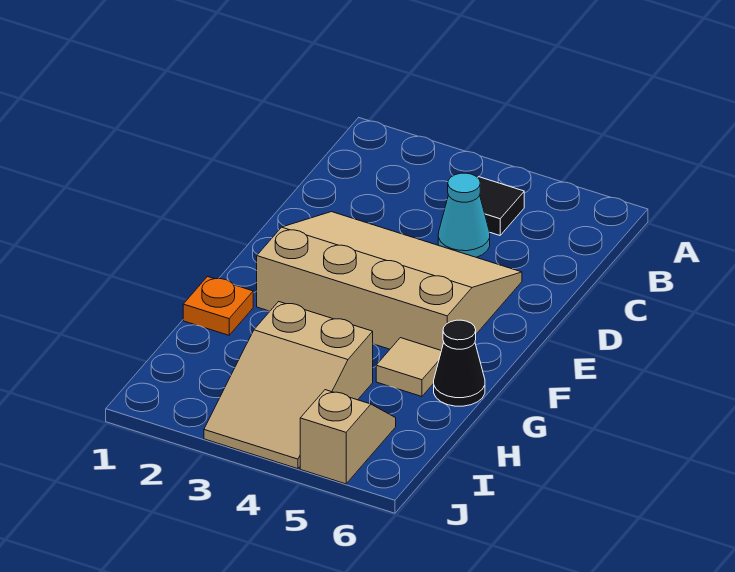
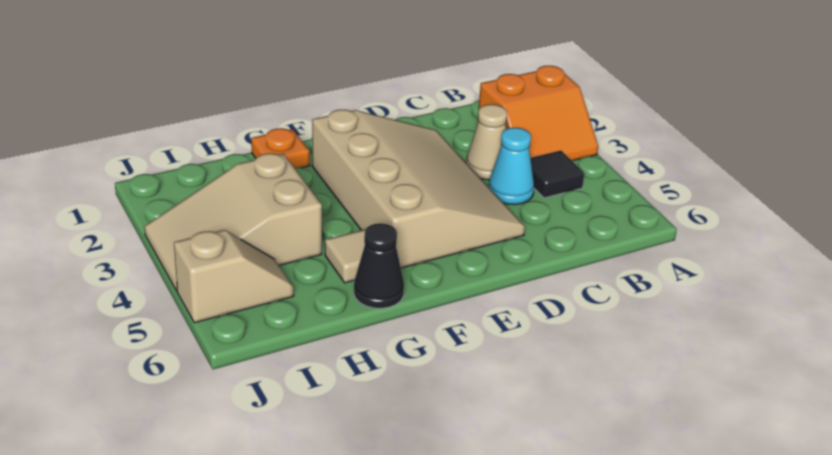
none -> orange slope A2:B3 level 1 top 2
none -> tan cone C3 level 1

